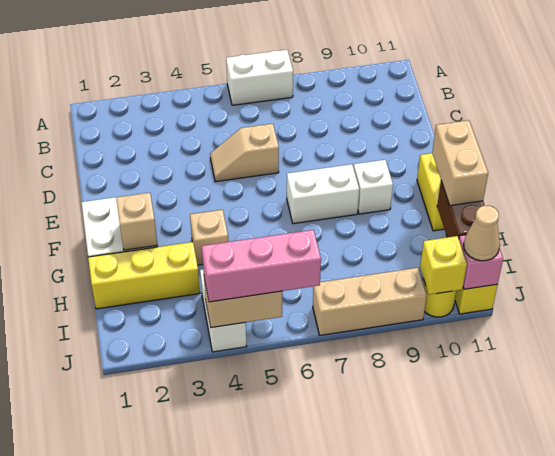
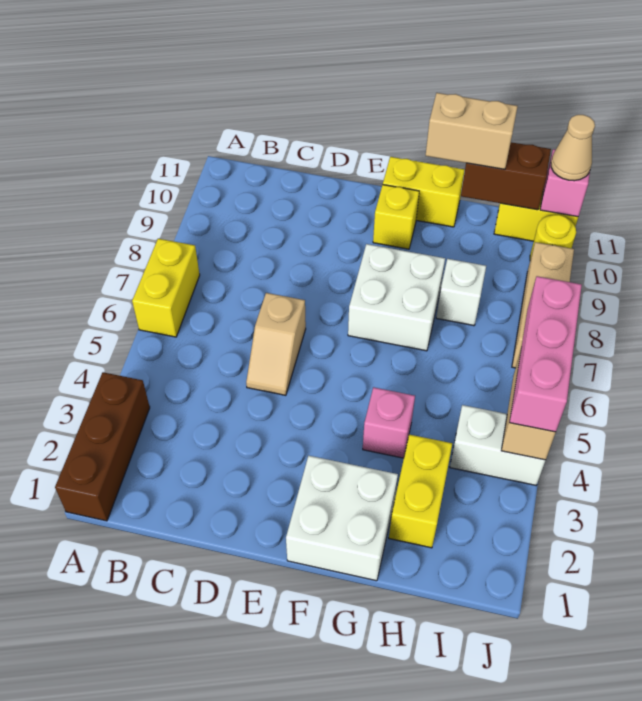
none -> brown brick A1:A3 level 1
white brick A6:A7 level 1 -> yellow brick A6:A7 level 1
white brick F7:F8 level 1 -> white brick F7:G8 level 1
white brick F9 level 1 -> white brick H8 level 1
tan brick G2 level 2 -> none
tan brick G4 level 1 -> pink brick G4 level 1
yellow brick H1:H3 level 1 -> yellow brick H2:H3 level 1
yellow brick J10 level 2 -> yellow brick F10 level 1

